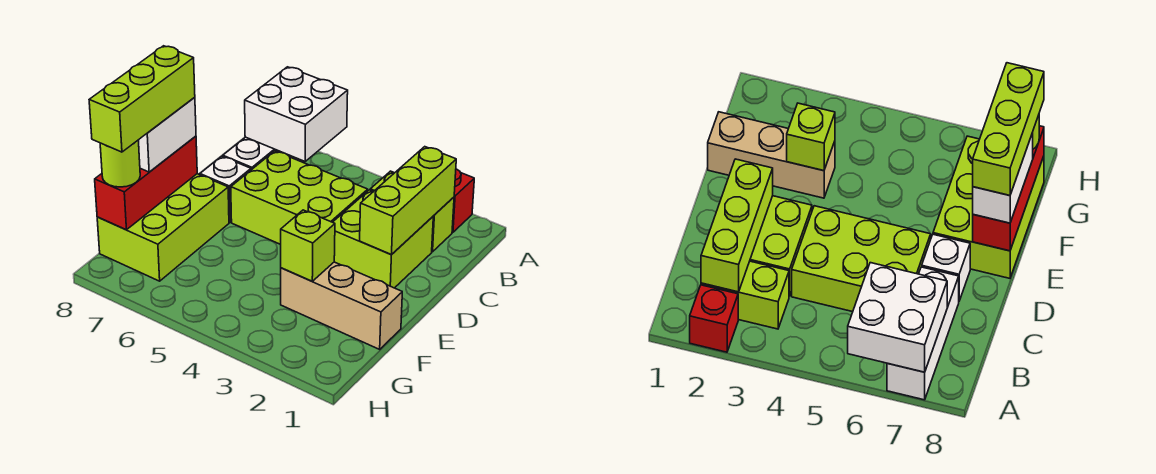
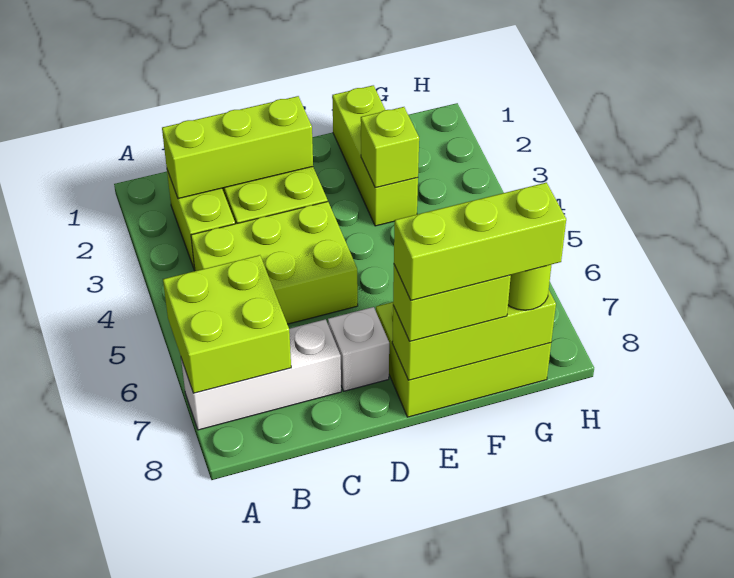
red brick A2 level 1 -> none
white brick A6:B7 level 2 -> lime brick A6:B7 level 2
lime brick C4:D6 level 1 -> lime brick B4:D5 level 1
red brick E8:G8 level 2 -> lime brick E8:G8 level 2
white brick E8:F8 level 3 -> lime brick E8:F8 level 3
tan brick F1:F3 level 1 -> lime brick F1:F3 level 1

